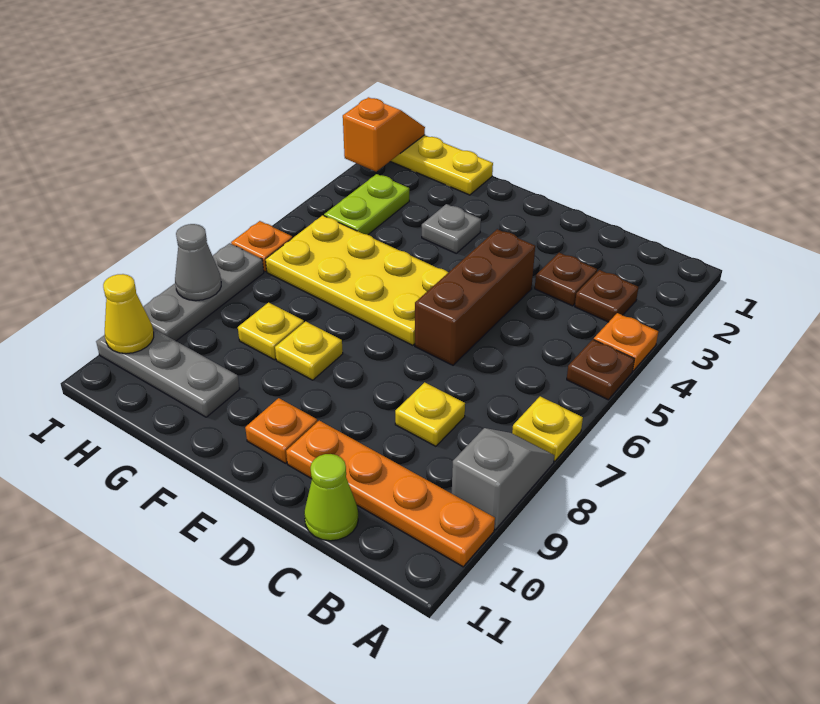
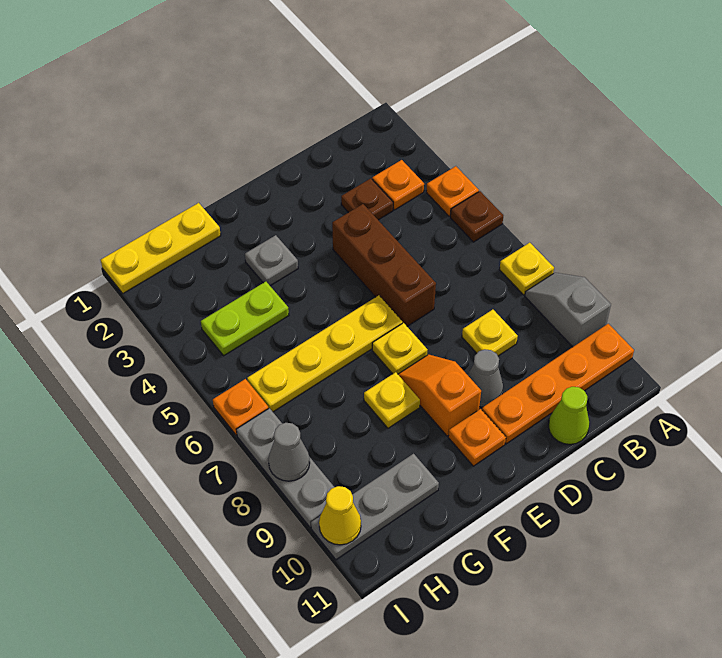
brown plate B3 level 1 -> orange plate B3 level 1
none -> grey cone D9 level 1
yellow plate E5:H6 level 1 -> yellow plate E6:H6 level 1
yellow plate G8 level 1 -> yellow plate E7 level 1
lime plate H3:H4 level 1 -> lime plate G4:H4 level 1
orange slope I1:I2 level 2 top 2 -> orange slope E8:E9 level 1 top 9

